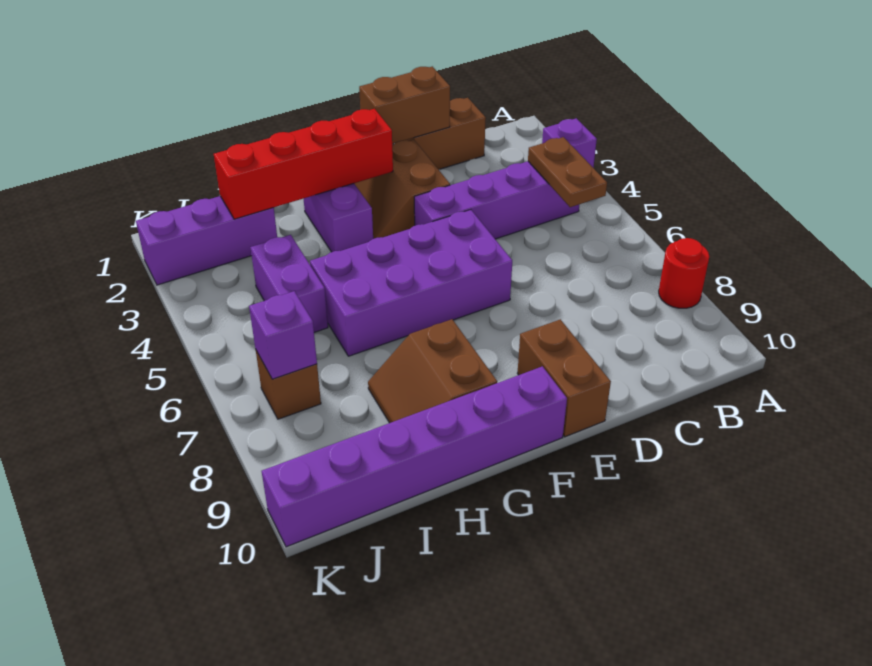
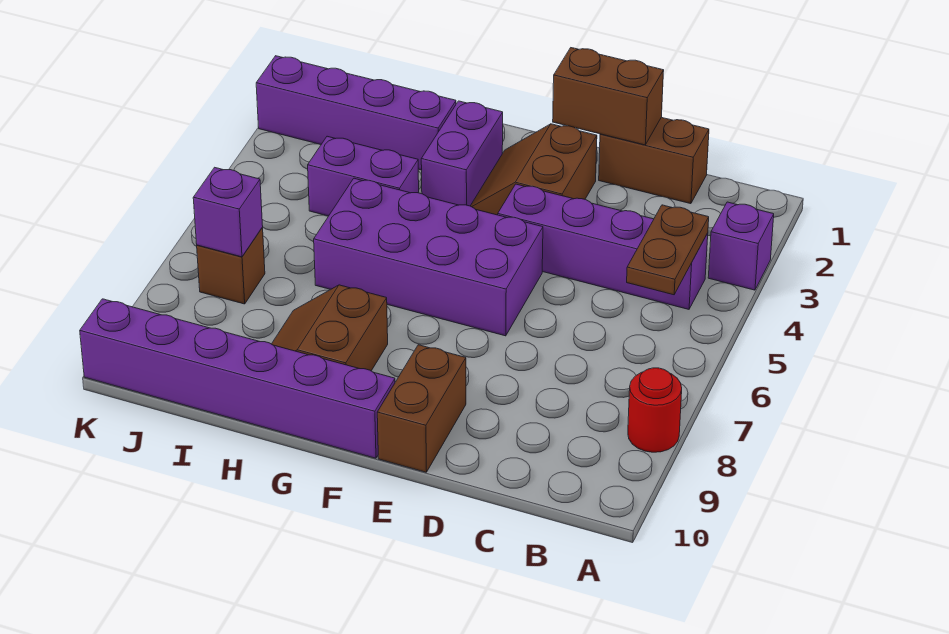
red brick F2:I2 level 2 -> none
purple brick I2:K2 level 1 -> purple brick H2:K2 level 1
purple brick I4:I5 level 1 -> purple brick H4:I4 level 1

